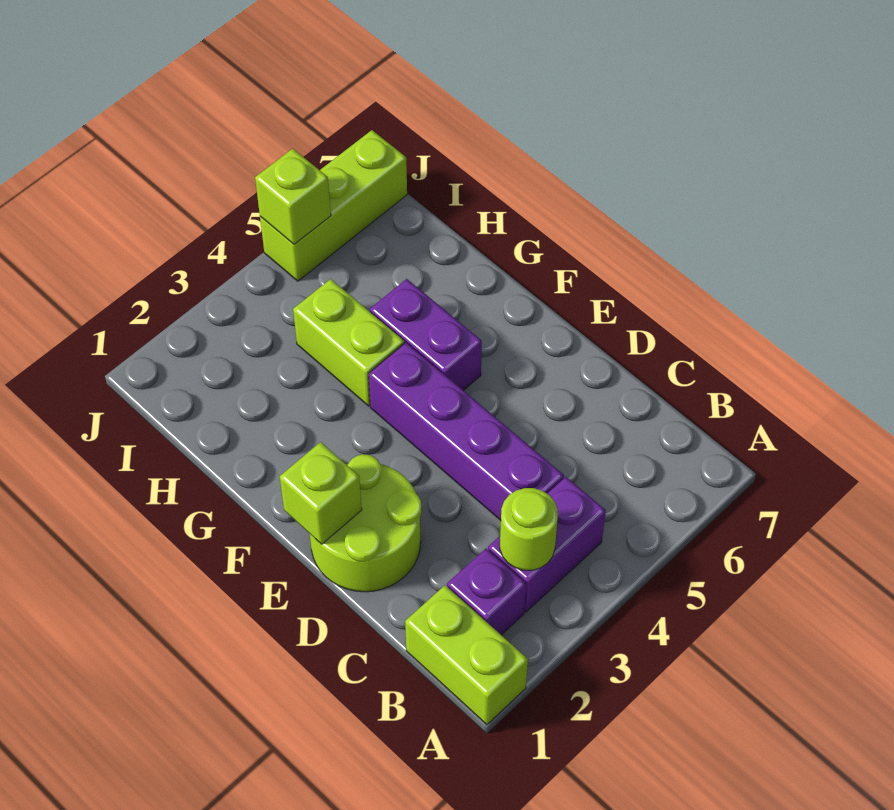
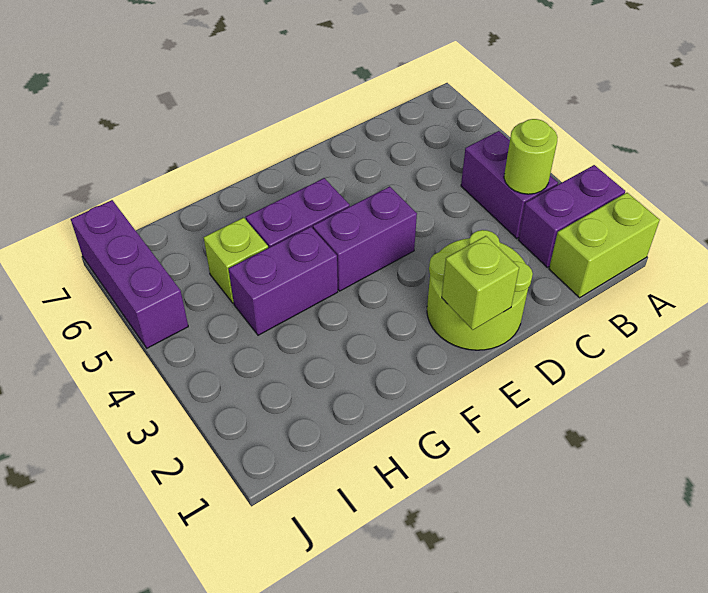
purple brick B2 level 1 -> purple brick A2:B2 level 1
purple brick C4:F4 level 1 -> purple brick E4:F4 level 1
lime brick G4:H4 level 1 -> purple brick G4:H4 level 1
lime brick J5:J7 level 1 -> purple brick J5:J7 level 1
lime brick J5 level 2 -> lime brick H5 level 1

